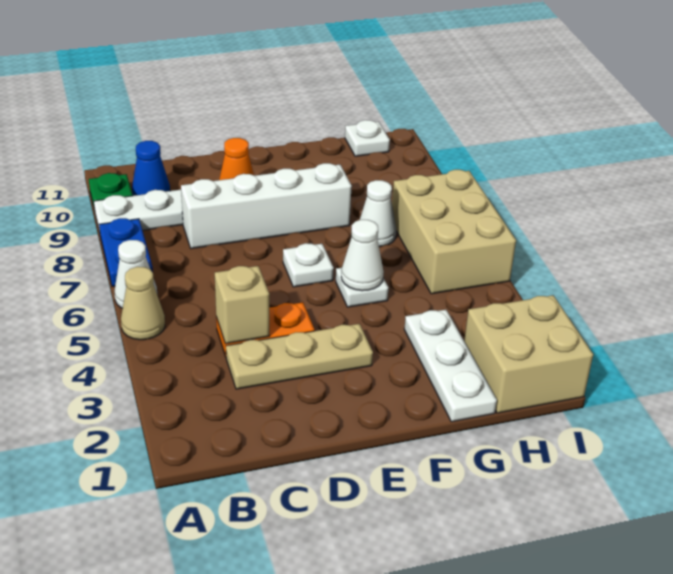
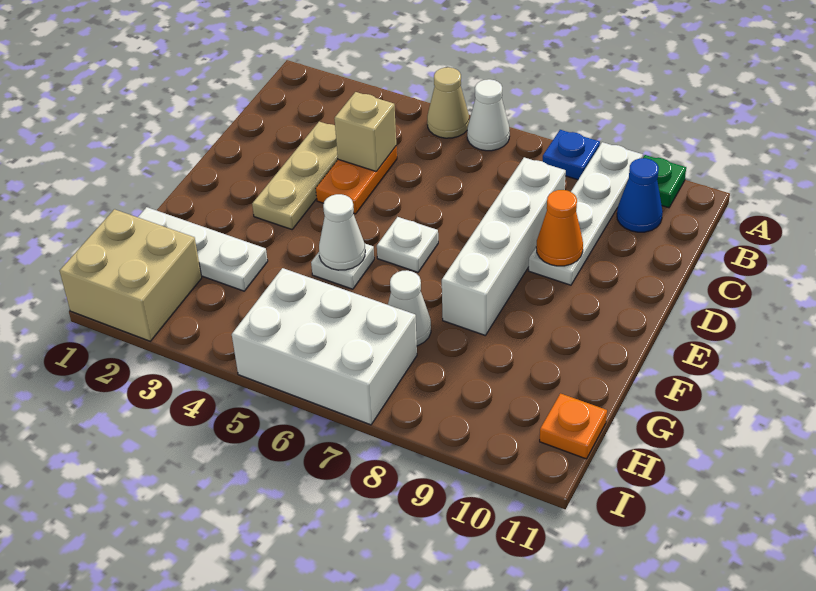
blue plate A7:A8 level 1 -> blue plate A8 level 1
tan brick H5:I7 level 1 -> white brick H5:I7 level 1
white plate H11 level 1 -> orange plate H11 level 1

